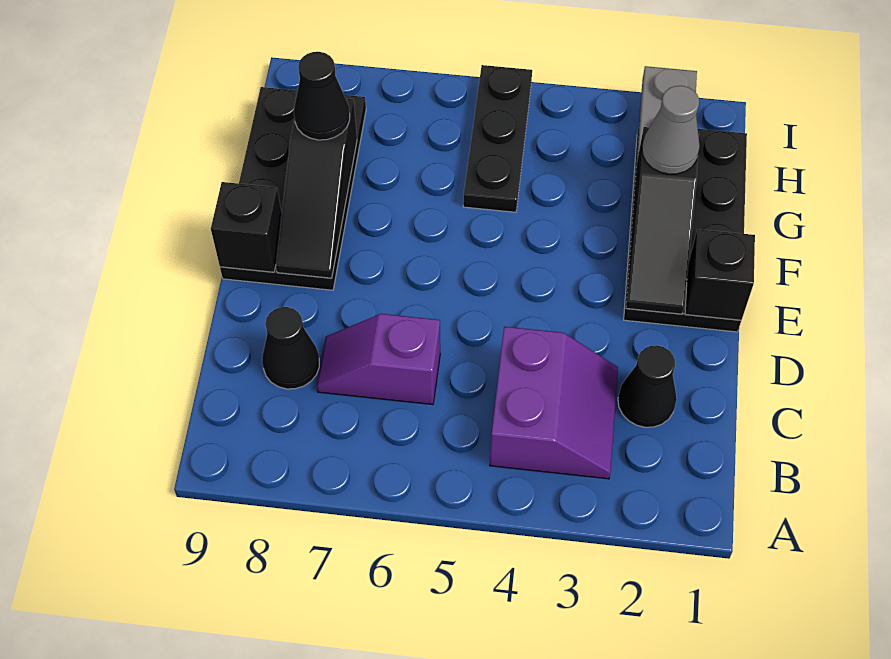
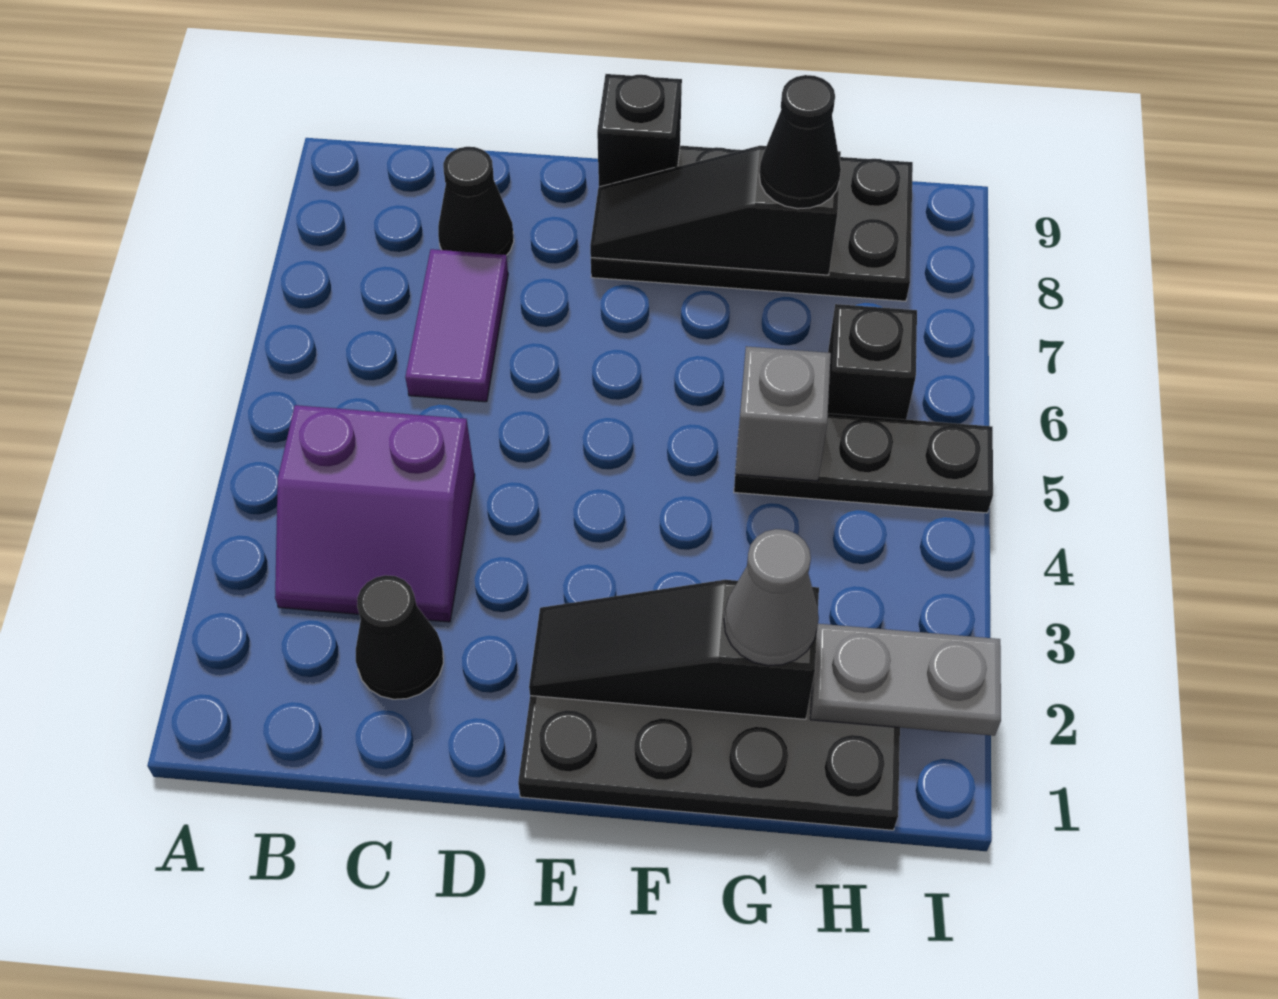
purple slope C6:C7 level 1 top 6 -> purple tile C6:C7 level 1
black brick E1 level 2 -> black brick H6 level 1
none -> grey brick G5 level 2

